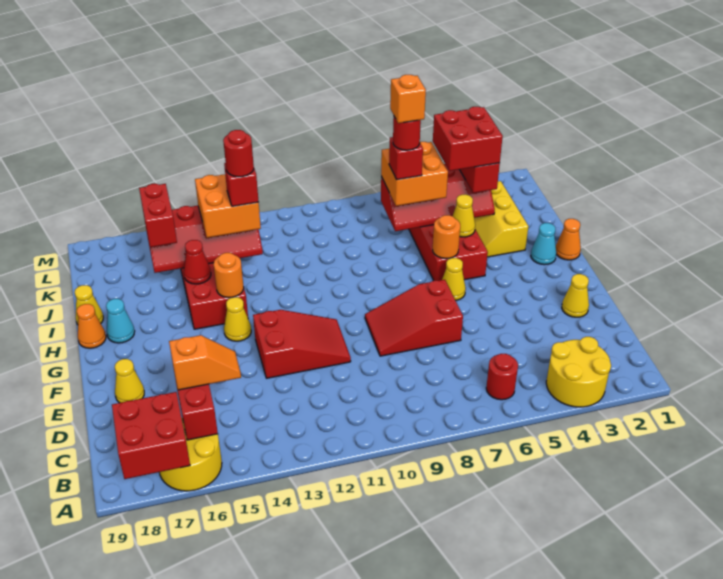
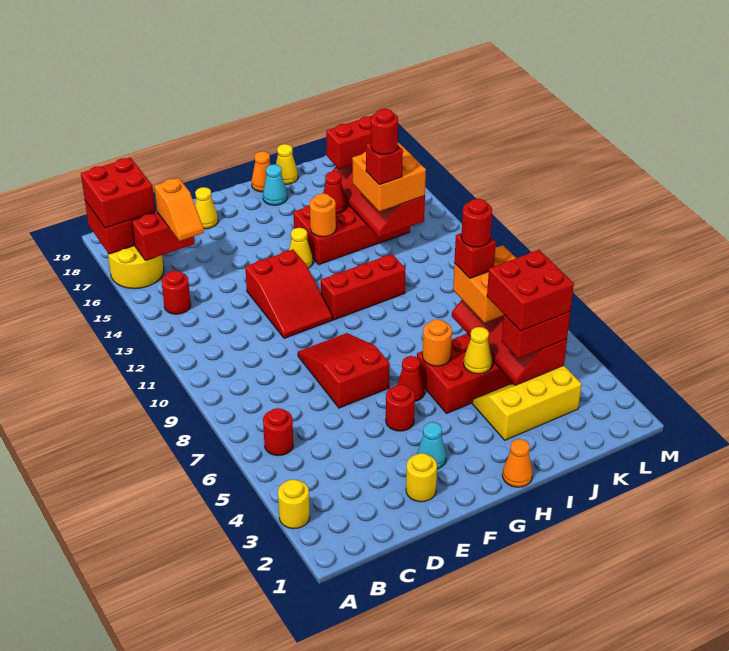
yellow round brick A3:B4 level 1 -> yellow round brick A3 level 1
none -> red brick A17:B18 level 3
none -> red round brick B14 level 1
yellow cone E2 level 1 -> yellow round brick E2 level 1
none -> red round brick F5 level 1
yellow cone G6 level 1 -> red cone G6 level 1
none -> red brick G11:I11 level 1
cyan cone H2 level 1 -> cyan cone F3 level 1
orange brick J7 level 6 -> none

